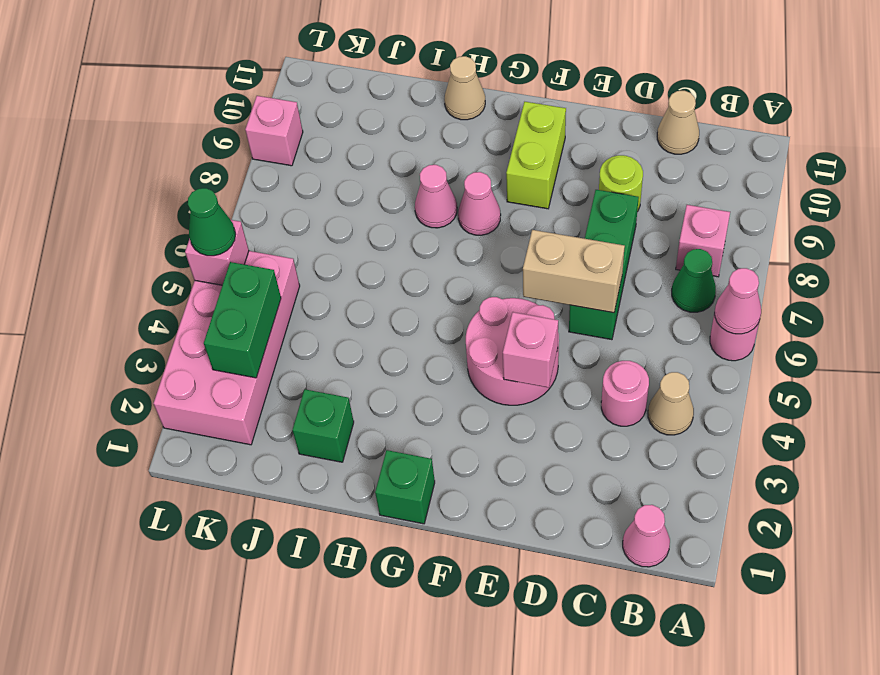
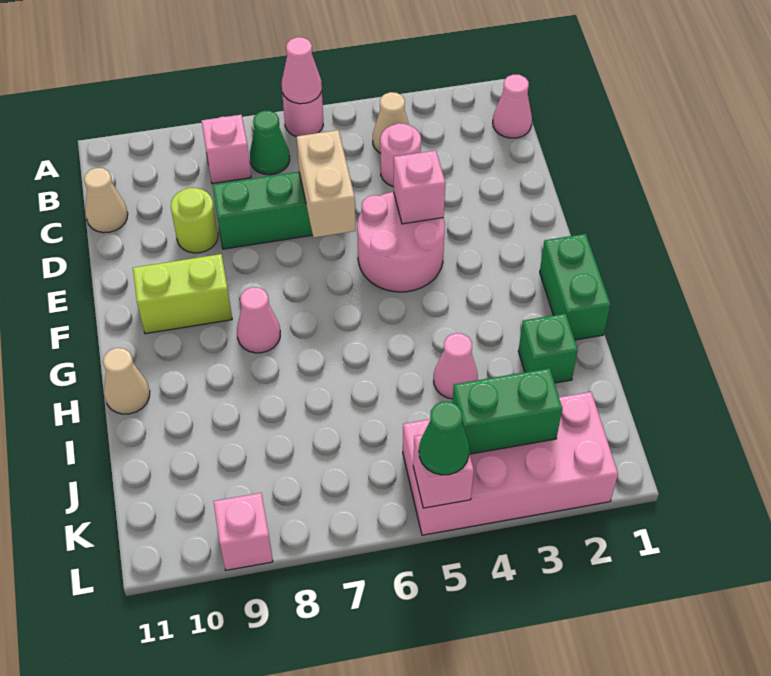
green brick G1 level 1 -> green brick G1:H1 level 1
pink cone H8 level 1 -> pink cone I4 level 1

